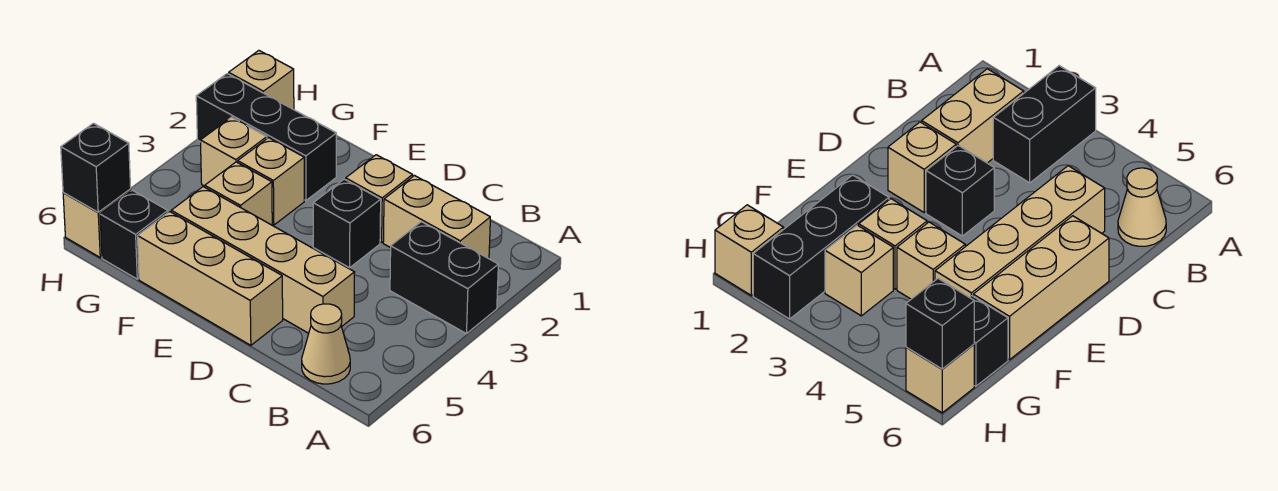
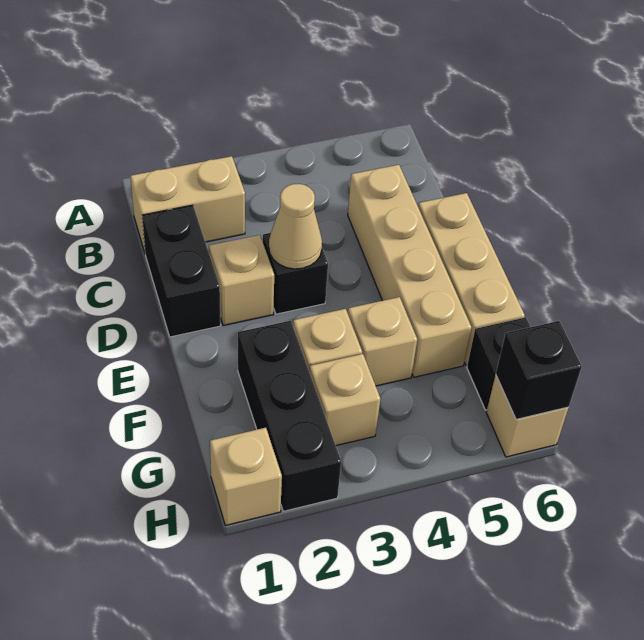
black brick A3:B3 level 1 -> black brick C1:D1 level 1
tan brick B2:C2 level 1 -> tan brick B1:B2 level 1
tan cone B6 level 1 -> tan cone D3 level 2

